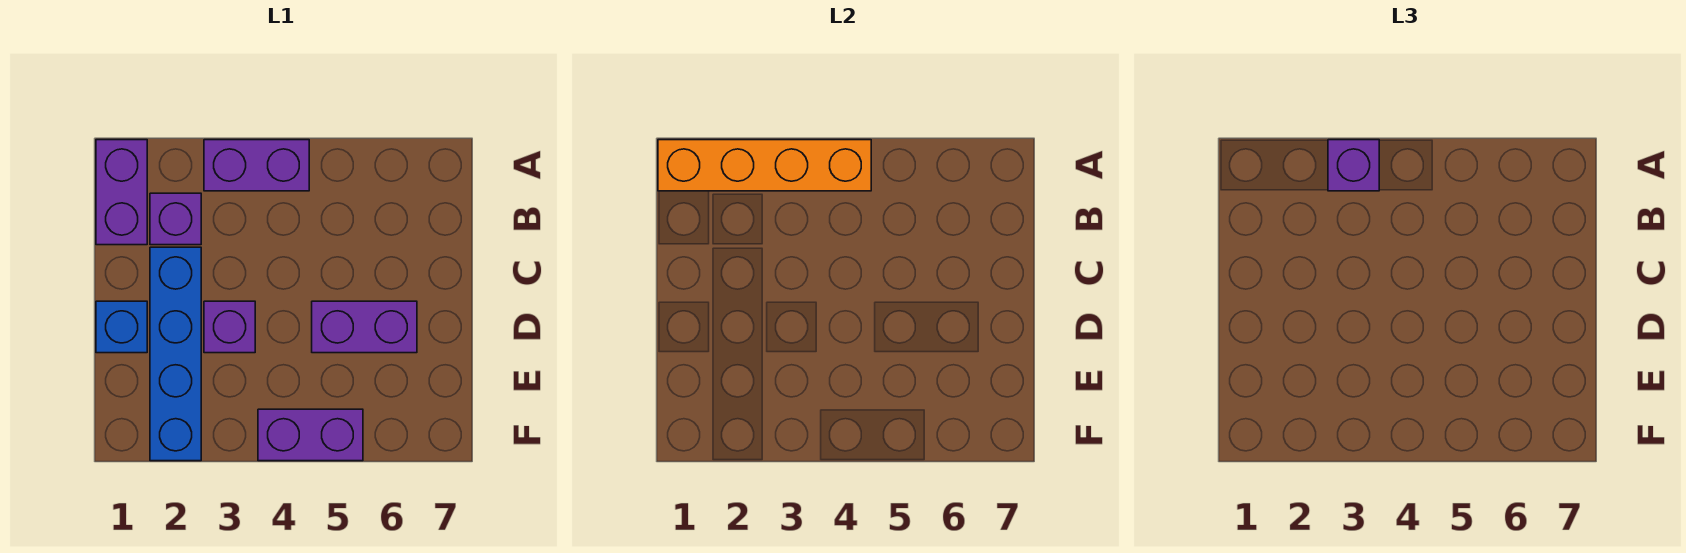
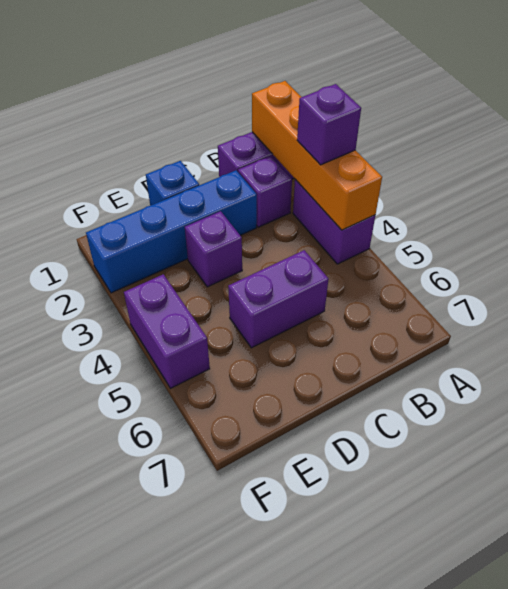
purple brick D5:D6 level 1 -> purple brick C5:D5 level 1

